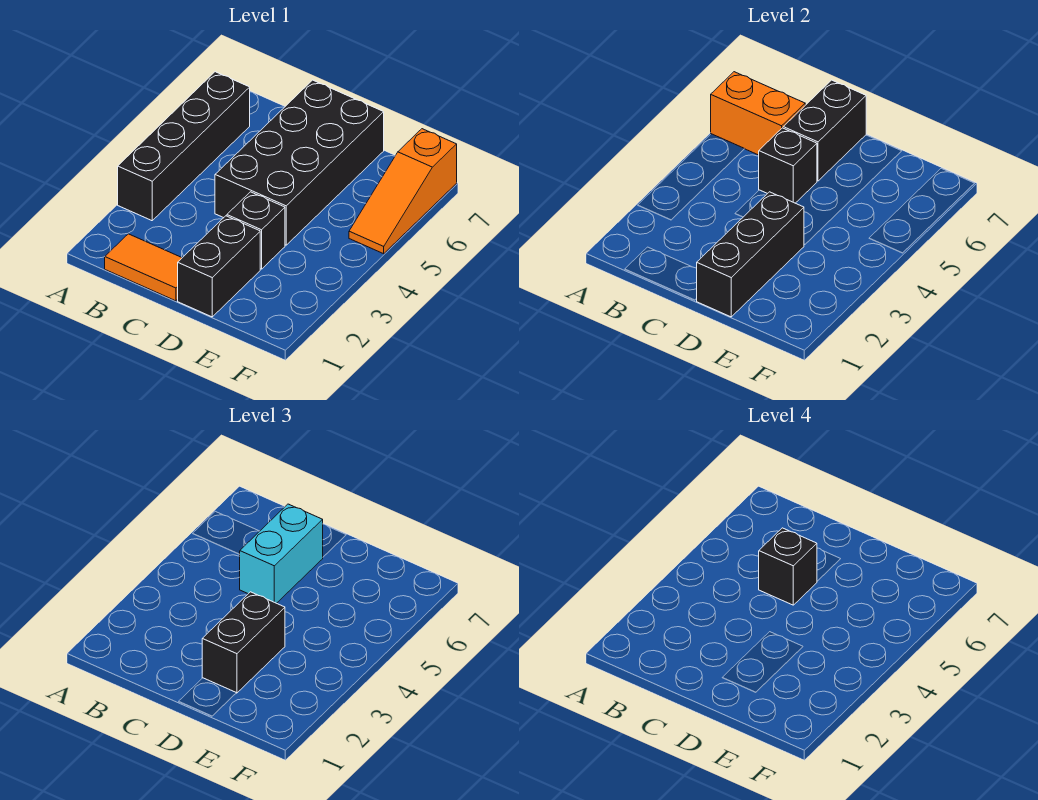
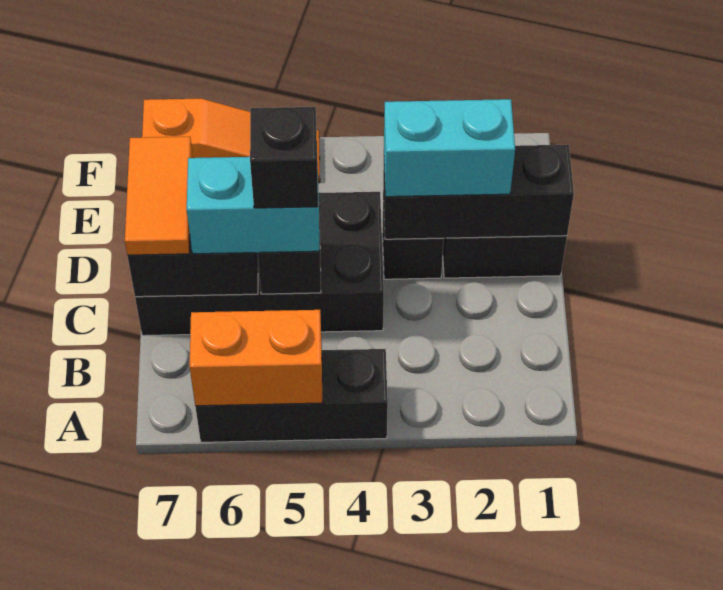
black brick A3:A6 level 1 -> black brick A4:A6 level 1
orange brick A6:B6 level 2 -> orange brick A5:A6 level 2
orange tile B1:C1 level 1 -> orange tile C7:D7 level 3
black brick D2:D3 level 3 -> cyan brick D2:D3 level 3

